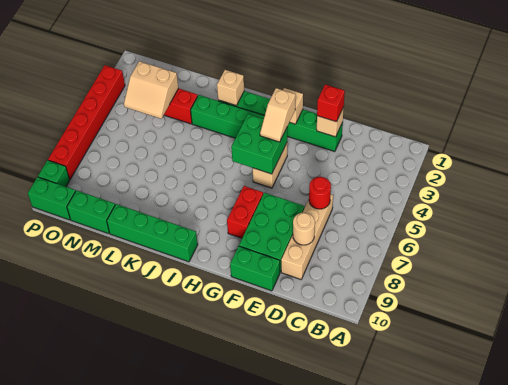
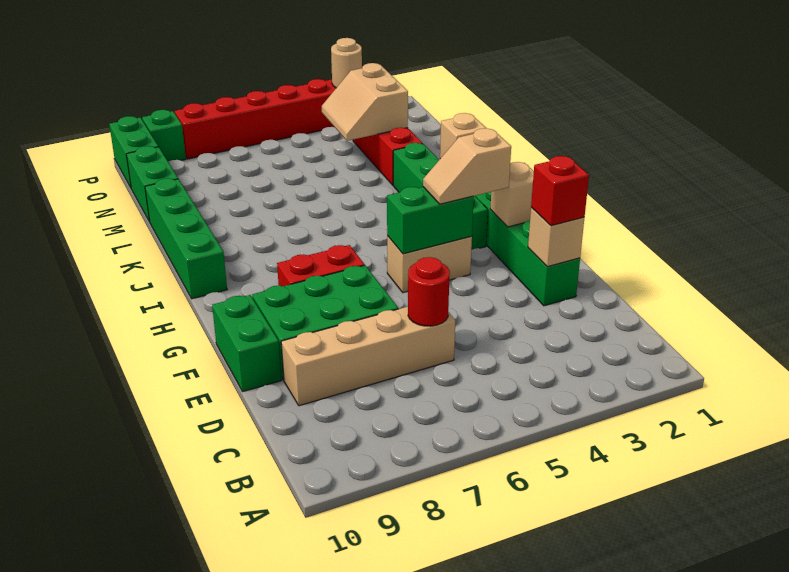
tan round brick D8 level 2 -> tan round brick P3 level 2
green brick G4:H5 level 2 -> green brick G4:G5 level 2

